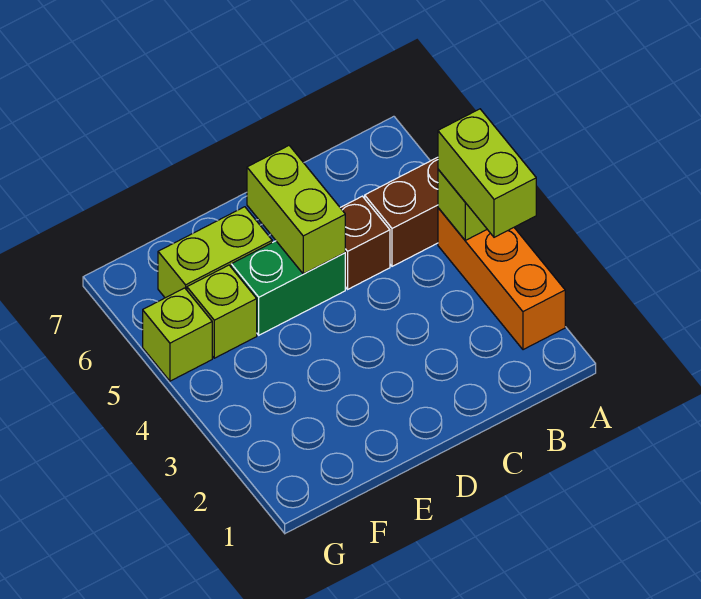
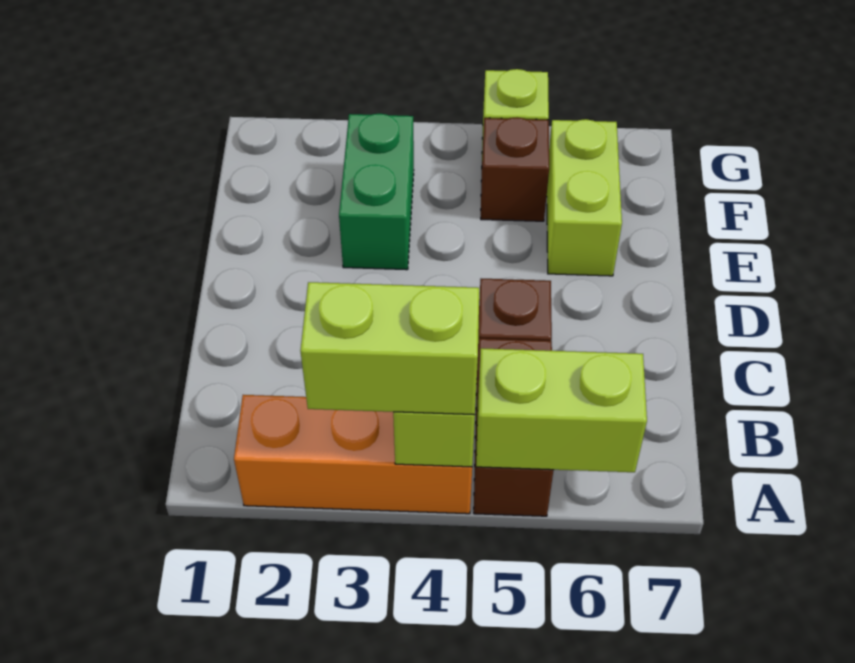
green brick D5:E5 level 1 -> green brick E3:F3 level 1
lime brick D5:D6 level 2 -> lime brick A5:A6 level 2
lime brick F5 level 1 -> brown brick F5 level 1

